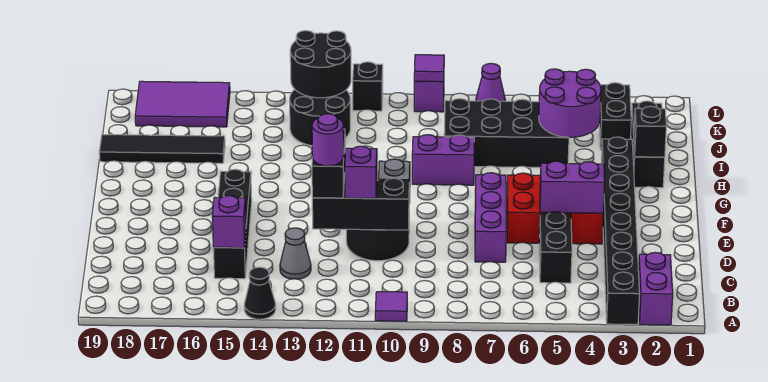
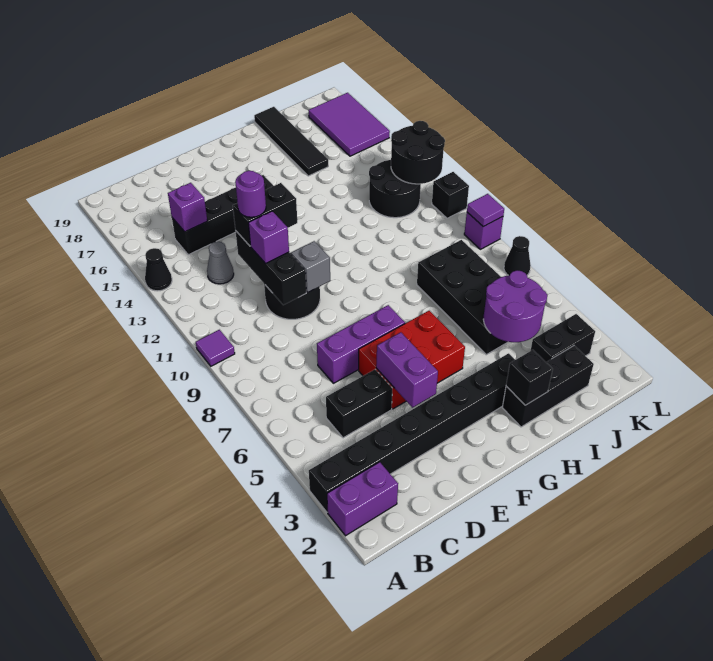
red brick E4:F6 level 1 -> red brick E5:G6 level 1
purple brick H8:H9 level 1 -> none
purple cone L7 level 1 -> black cone L7 level 1

